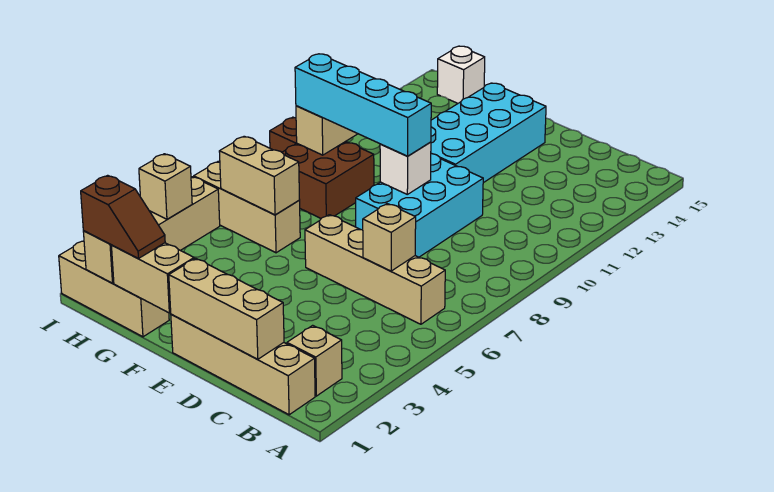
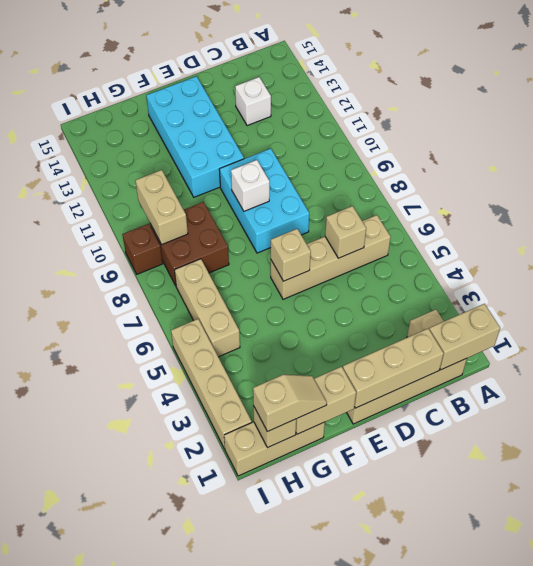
cyan brick E9:H9 level 3 -> none
brown slope G1:H1 level 3 top H -> tan slope G1:H1 level 3 top H
tan brick G6:I6 level 1 -> tan brick H5:H7 level 1
tan brick G6:H6 level 2 -> tan brick A1:B1 level 2
white brick H15 level 1 -> white brick C13 level 1
tan brick I4 level 2 -> tan brick E6 level 2

